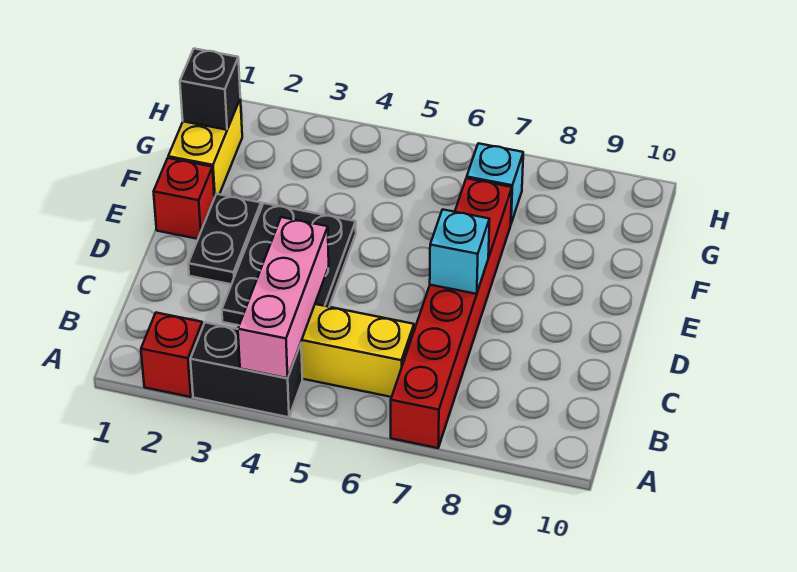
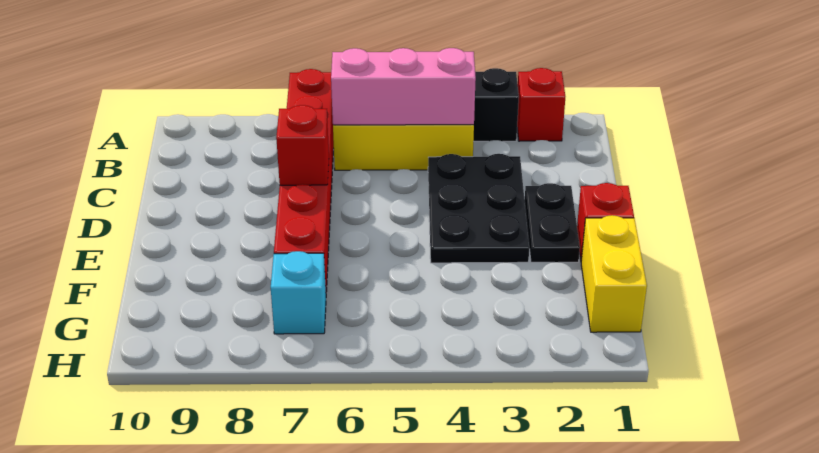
pink brick A4:C4 level 2 -> pink brick B4:B6 level 2
cyan brick D7 level 2 -> red brick D7 level 2
black brick G1 level 2 -> none

